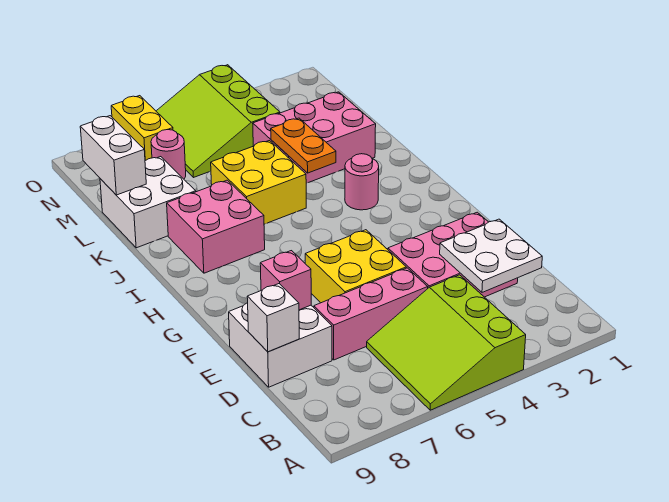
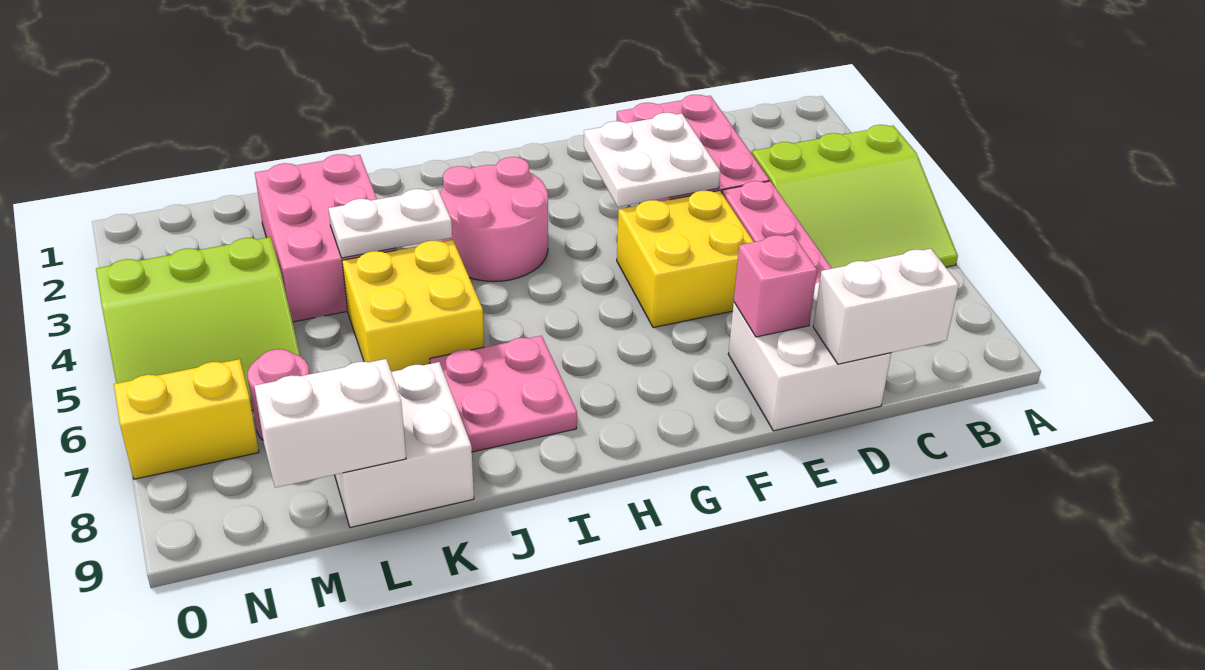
white plate C2:D3 level 2 -> white plate E3:F4 level 2
white brick D9 level 2 -> white brick C9:D9 level 2
pink round brick I3 level 1 -> pink round brick H3:I4 level 1
pink brick I7:J8 level 1 -> pink plate I7:J8 level 1
orange plate J4:K4 level 2 -> white plate J4:K4 level 2

